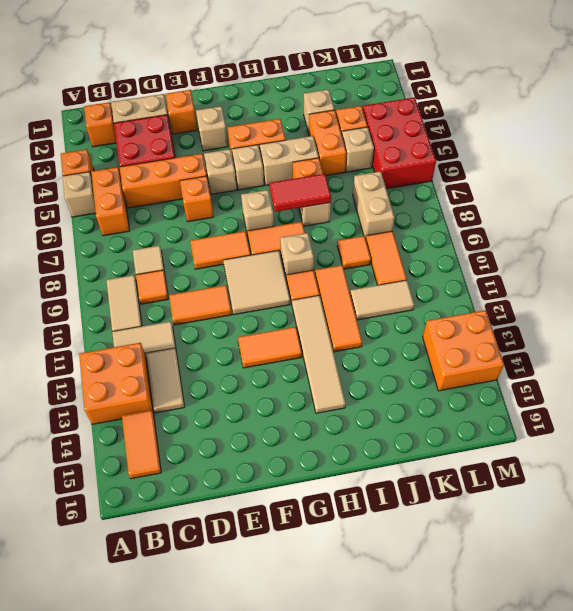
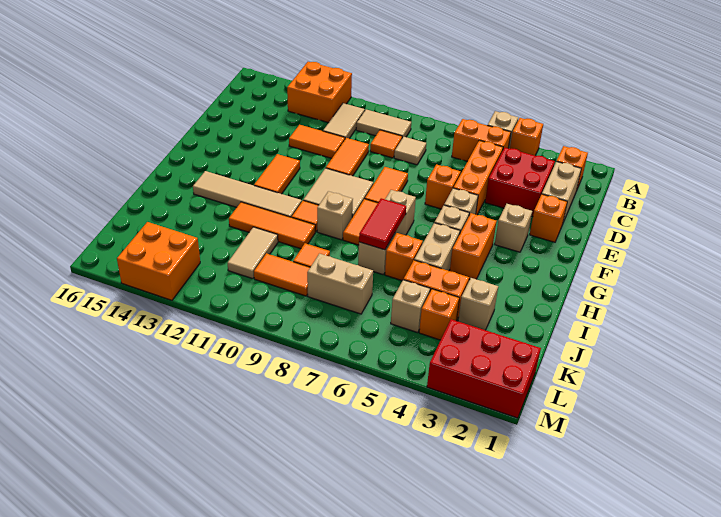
orange tile B14:B15 level 1 -> orange tile D11:D12 level 1
tan tile C12:C13 level 1 -> none
red brick L4:M6 level 1 -> red brick L1:M3 level 1

